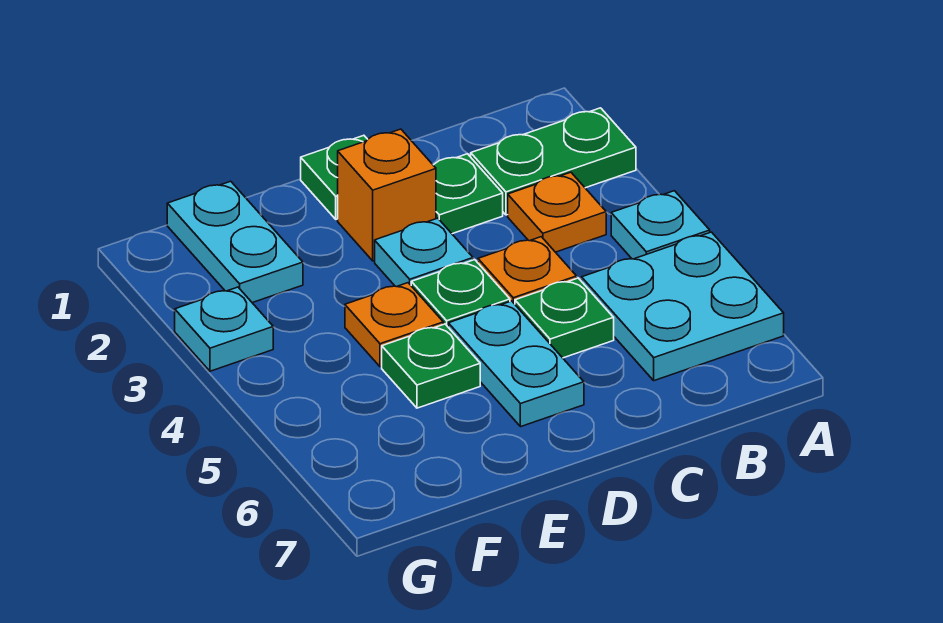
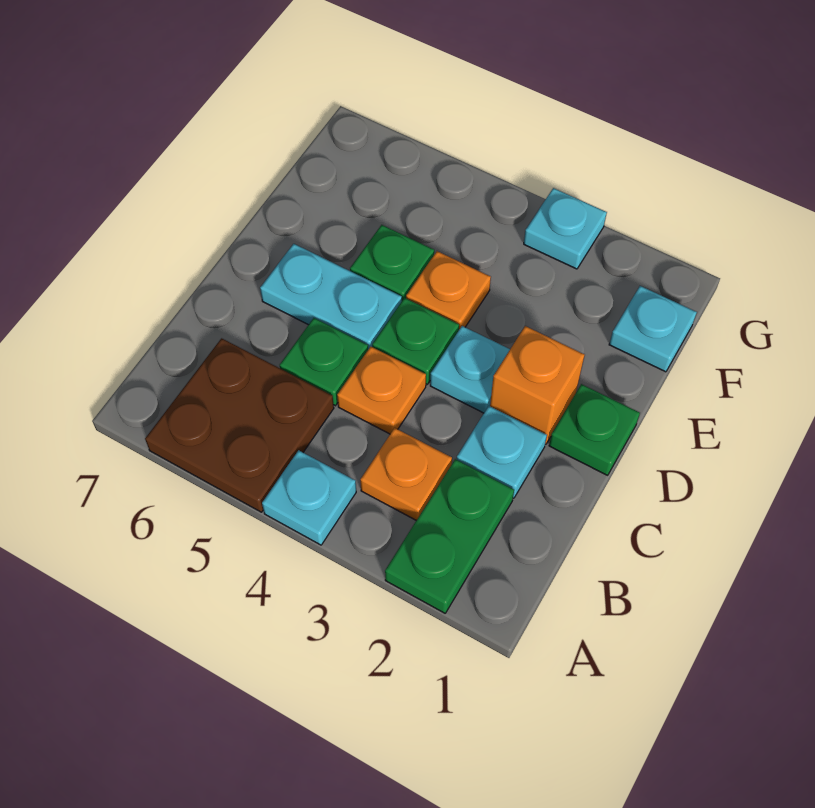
cyan plate A5:B6 level 1 -> brown plate A5:B6 level 1
green plate C2 level 1 -> cyan plate C2 level 1
cyan plate F1:F2 level 1 -> cyan plate F1 level 1

